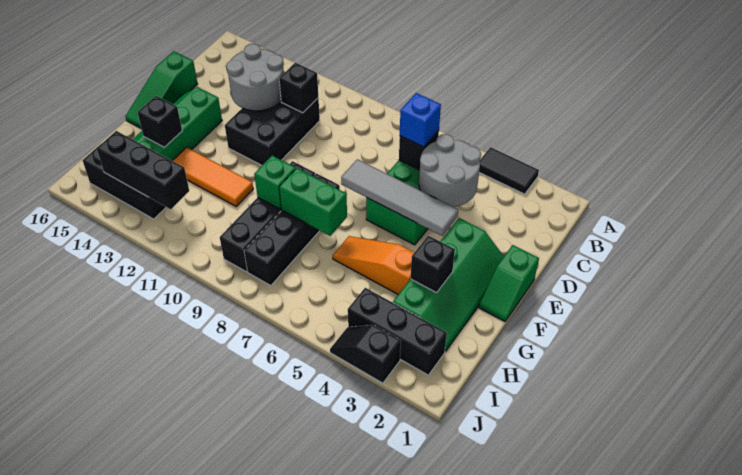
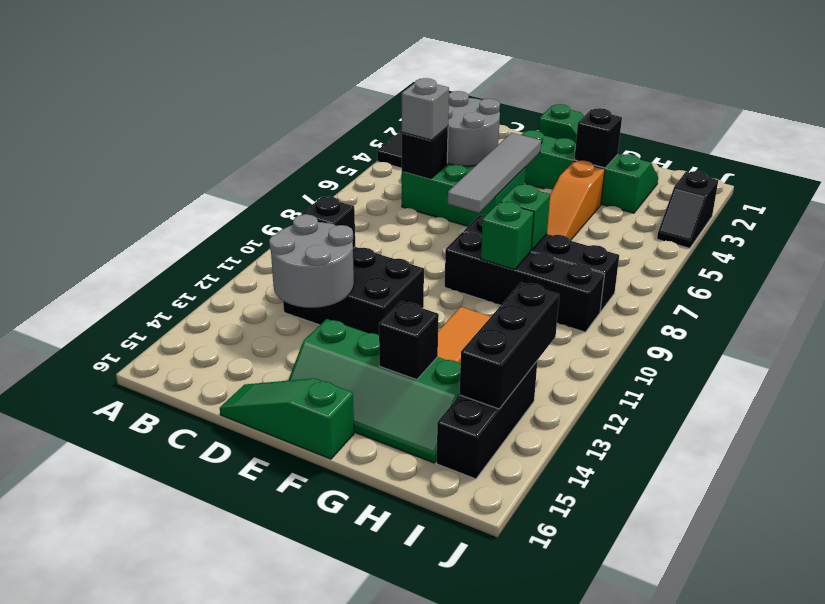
blue brick C6 level 3 -> grey brick C6 level 3
green slope D16:F16 level 1 top D -> green slope D16:F16 level 1 top F
green brick G7:G8 level 2 -> green brick G8 level 2
black brick I2:I4 level 1 -> none

